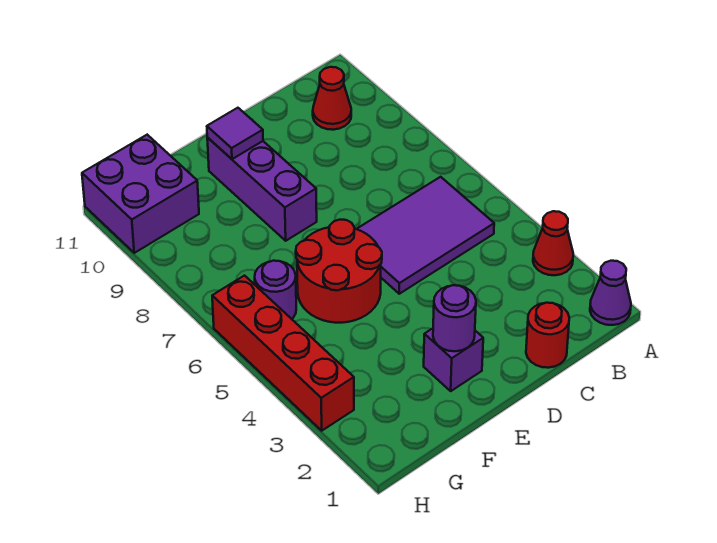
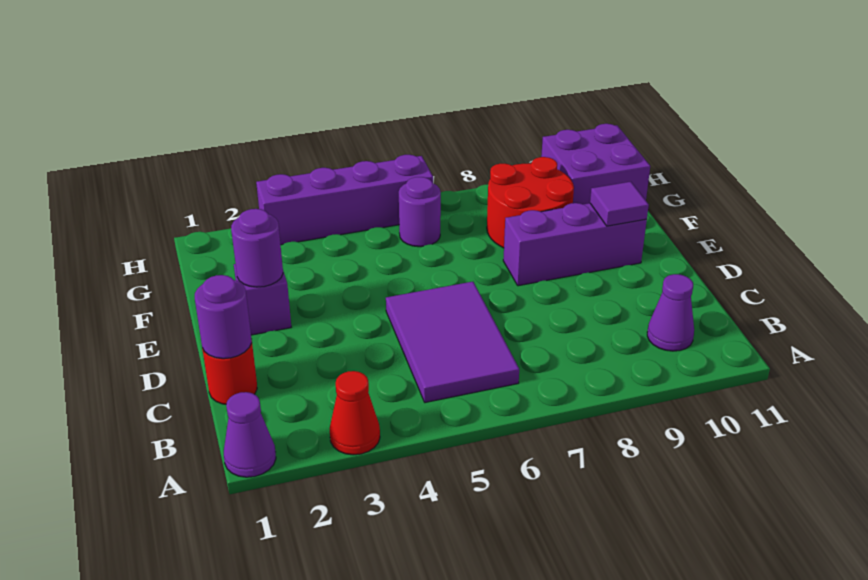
red cone B10 level 1 -> purple cone B10 level 1
none -> purple round brick C1 level 2
red round brick E5:F6 level 1 -> red round brick F8:G9 level 1
red brick H3:H6 level 1 -> purple brick H3:H6 level 1

